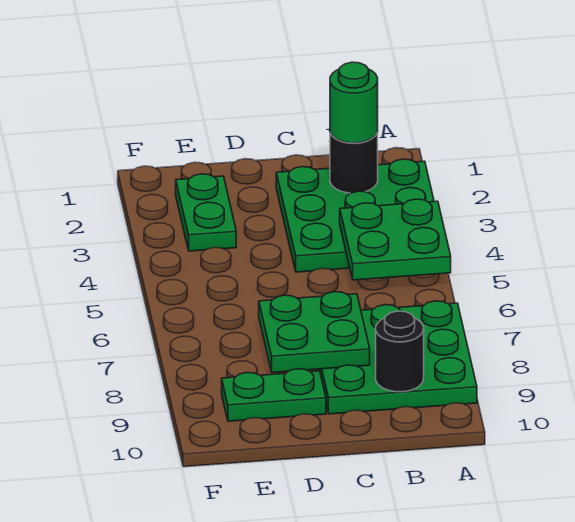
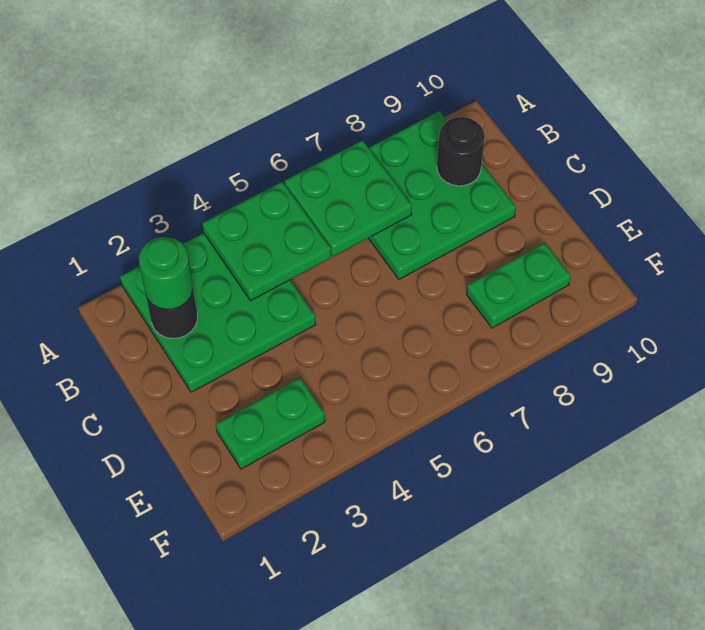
green plate C7:D8 level 2 -> green plate A6:B7 level 2
green plate D9:E9 level 1 -> green plate E8:E9 level 1

